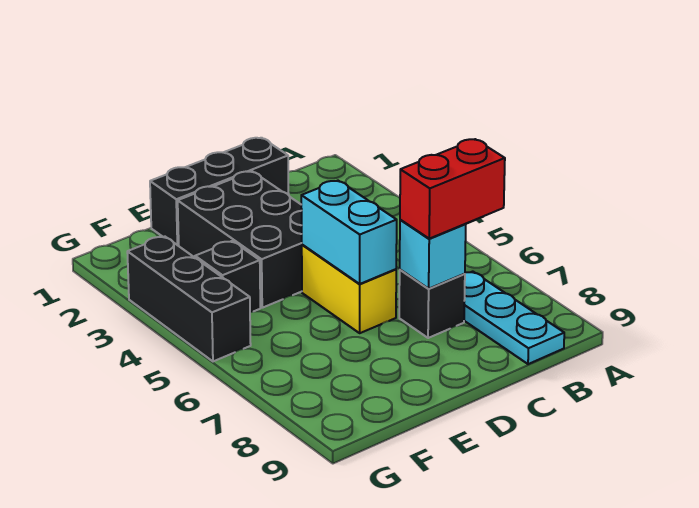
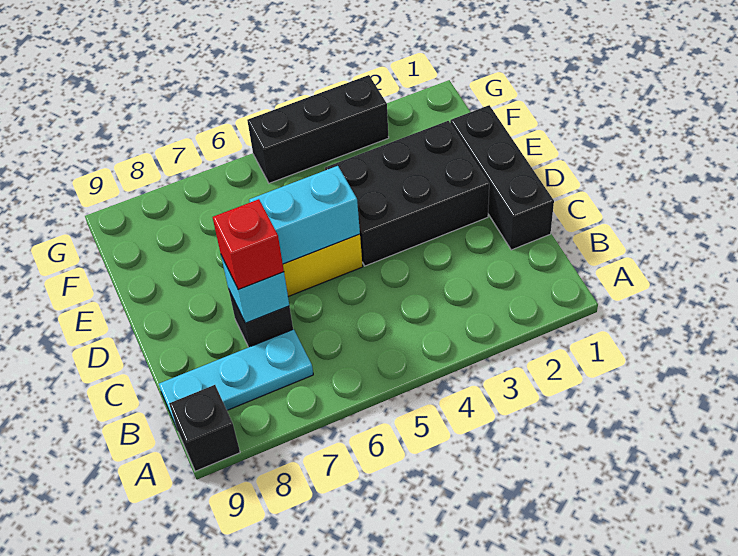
red brick B7:C7 level 3 -> red brick C7 level 3
black brick F4 level 1 -> black brick A9 level 1

